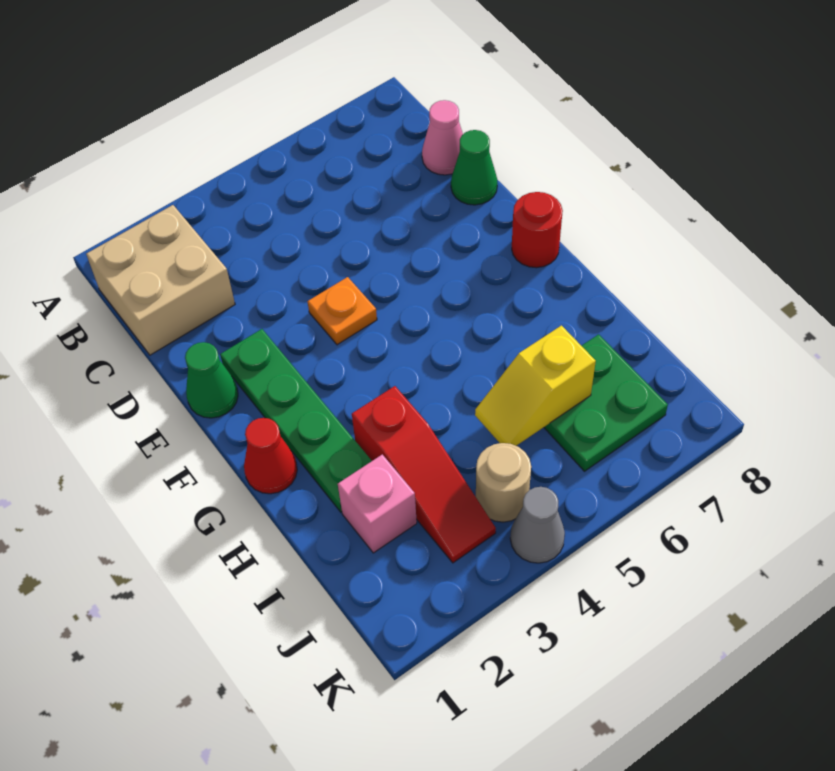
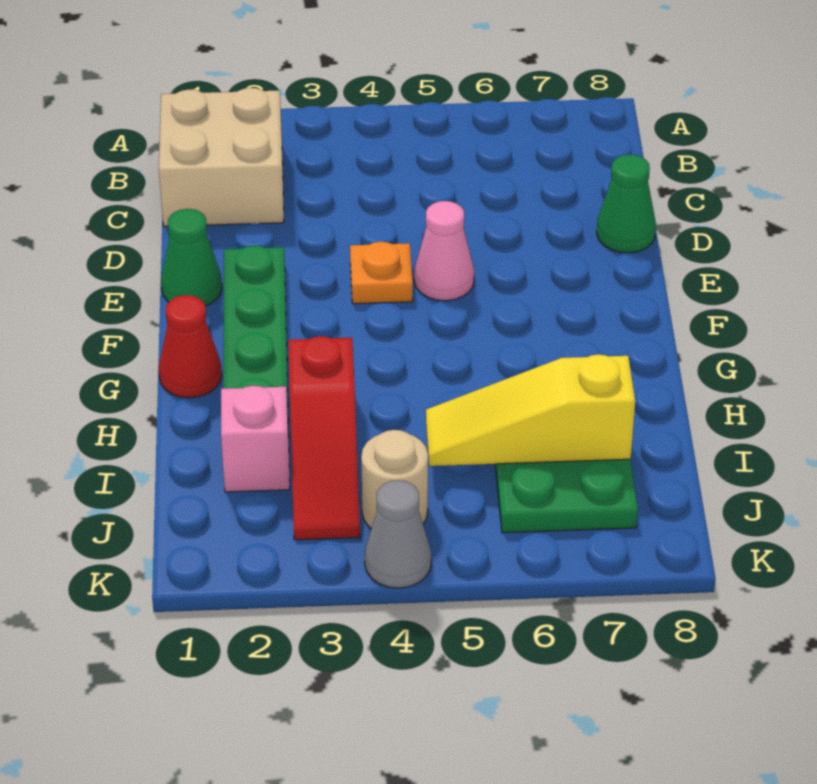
pink cone C8 level 1 -> pink cone E5 level 1
red round brick F8 level 1 -> none
yellow slope I5:I6 level 2 top 6 -> yellow slope I5:I7 level 2 top 7

